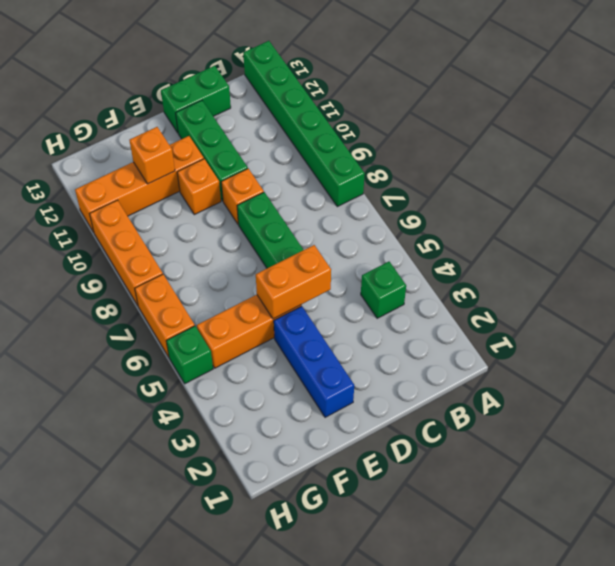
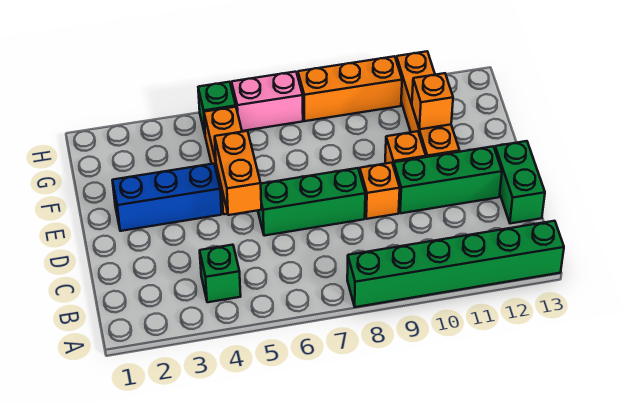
orange brick H6:H7 level 1 -> pink brick H6:H7 level 1

